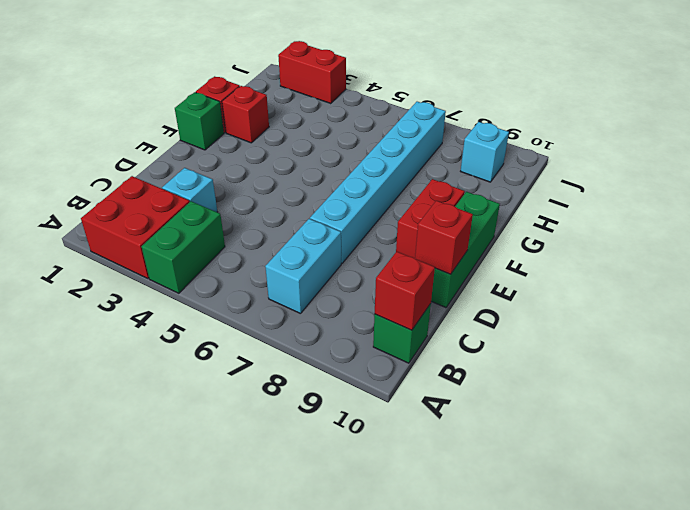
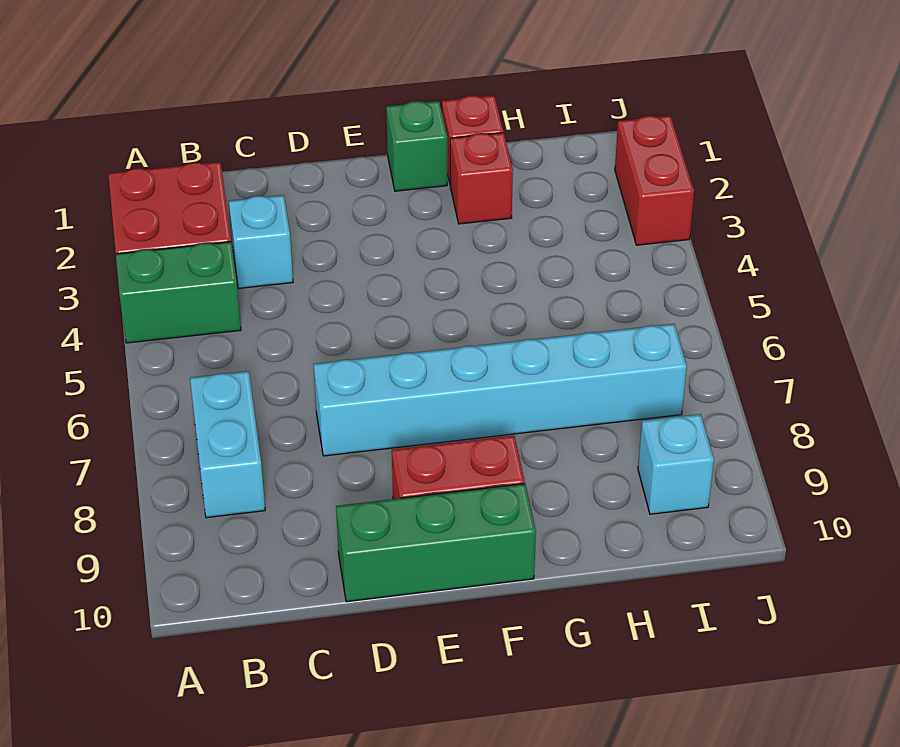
cyan brick B7:C7 level 1 -> cyan brick B7:B8 level 1
green brick B10 level 1 -> none
red brick B10 level 2 -> none
red brick D10 level 2 -> none

